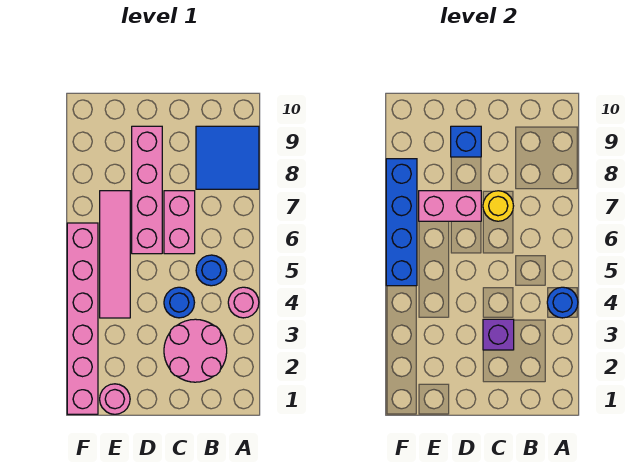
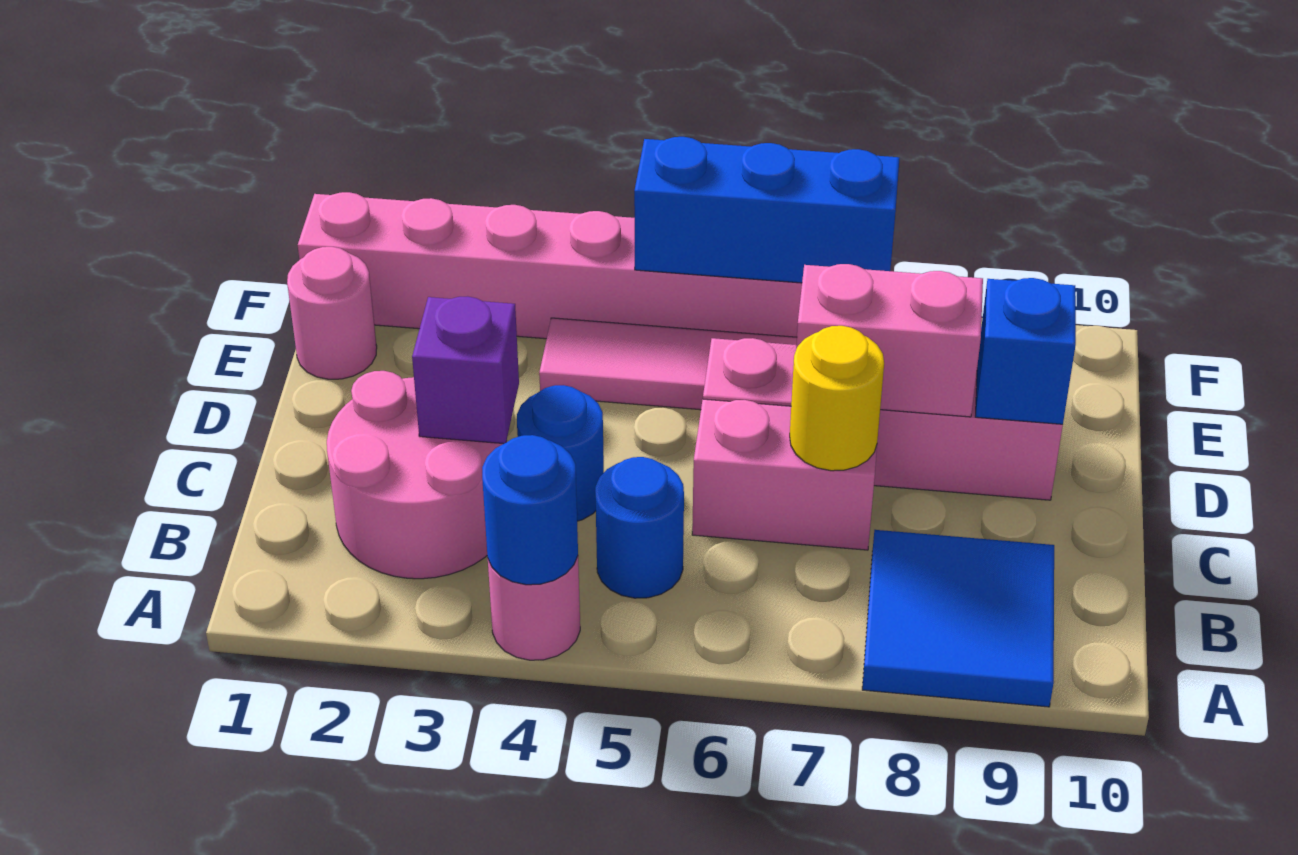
pink brick D7:E7 level 2 -> pink brick D7:D8 level 2
blue brick F5:F8 level 2 -> blue brick F5:F7 level 2

